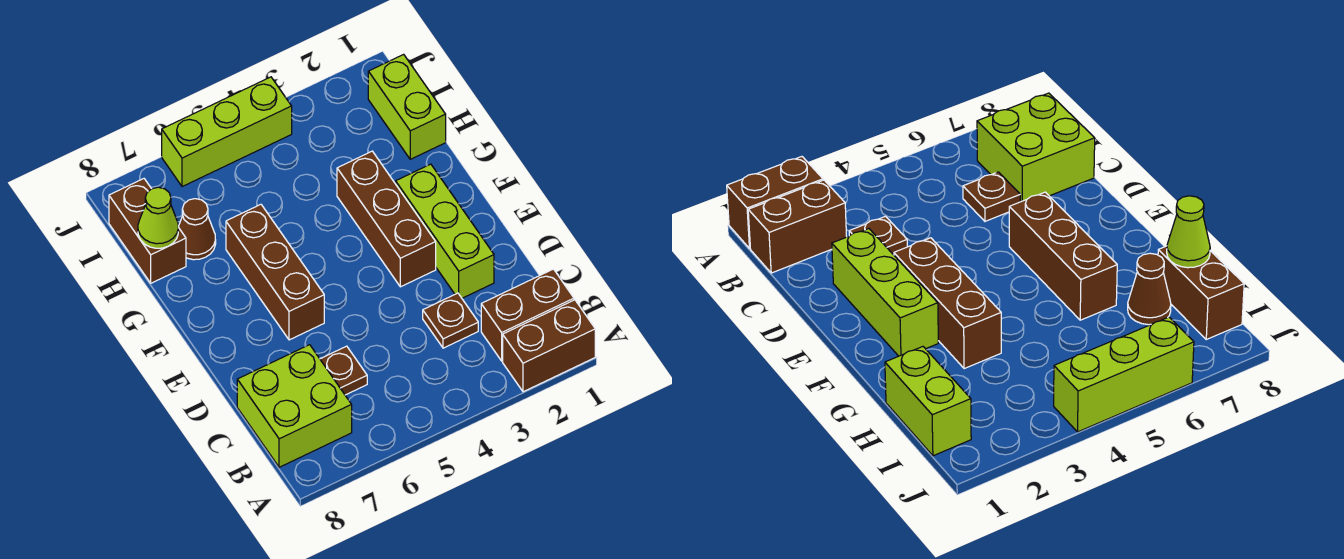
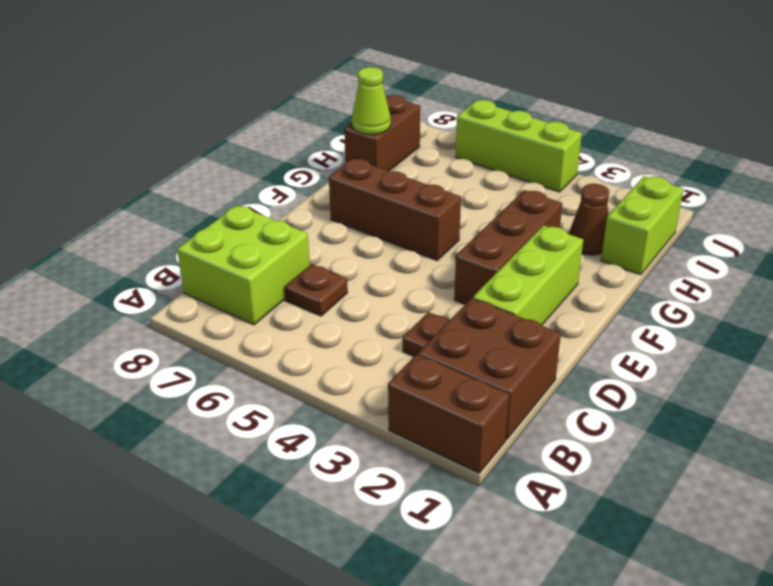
brown brick B1:B2 level 1 -> brown brick B1:C2 level 1
brown brick E6:G6 level 1 -> brown brick F5:F7 level 1
brown cone H7 level 1 -> brown cone H2 level 1

